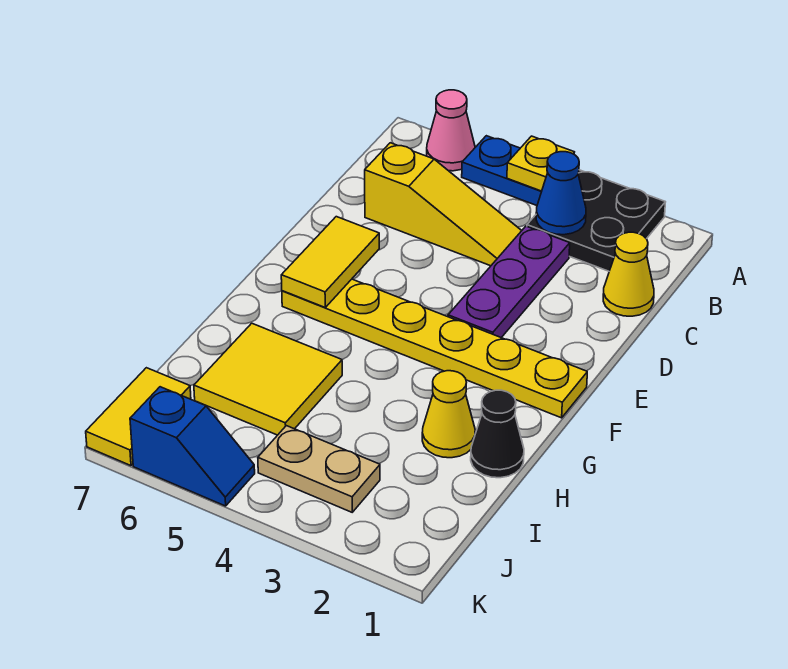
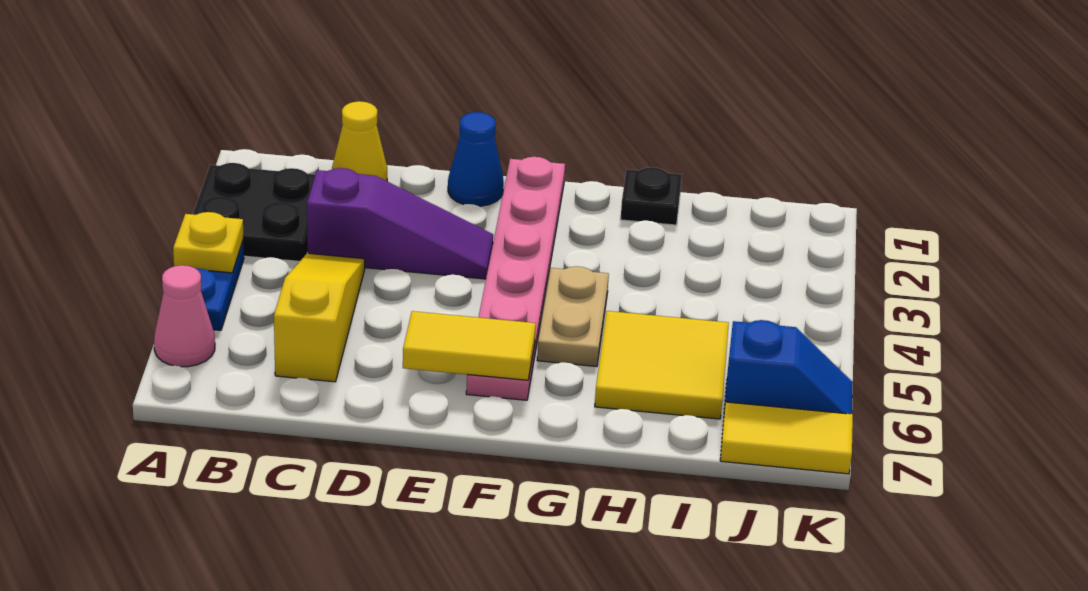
blue cone B3 level 2 -> blue cone E1 level 1
purple plate C3:E3 level 1 -> purple slope C3:E3 level 1 top C
yellow plate F1:F6 level 1 -> pink plate F1:F6 level 1
black cone H1 level 1 -> black plate H1 level 1
yellow cone H2 level 1 -> none
tan plate J3:J4 level 1 -> tan plate G4:G5 level 1
blue slope K5:K6 level 1 top 6 -> blue slope J6:K6 level 1 top J

